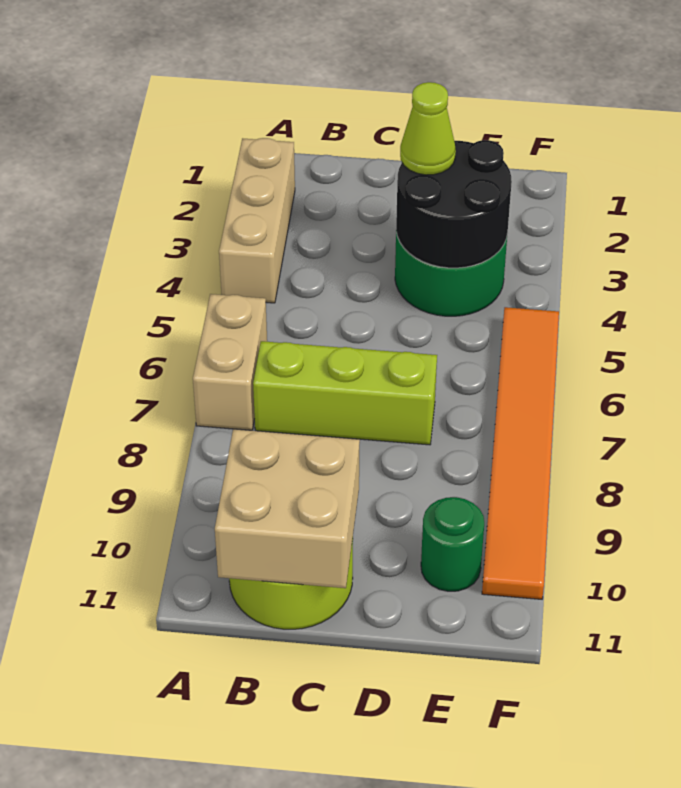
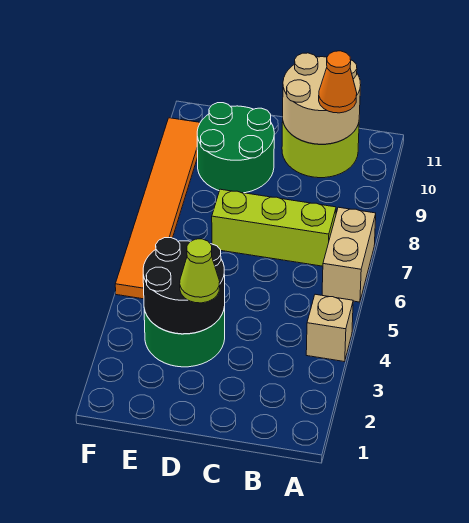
tan brick A2:A4 level 1 -> tan brick A4 level 1
tan brick B10:C11 level 2 -> tan round brick B10:C11 level 2
none -> orange cone B10 level 3
green round brick E10 level 1 -> green round brick D9:E10 level 1

